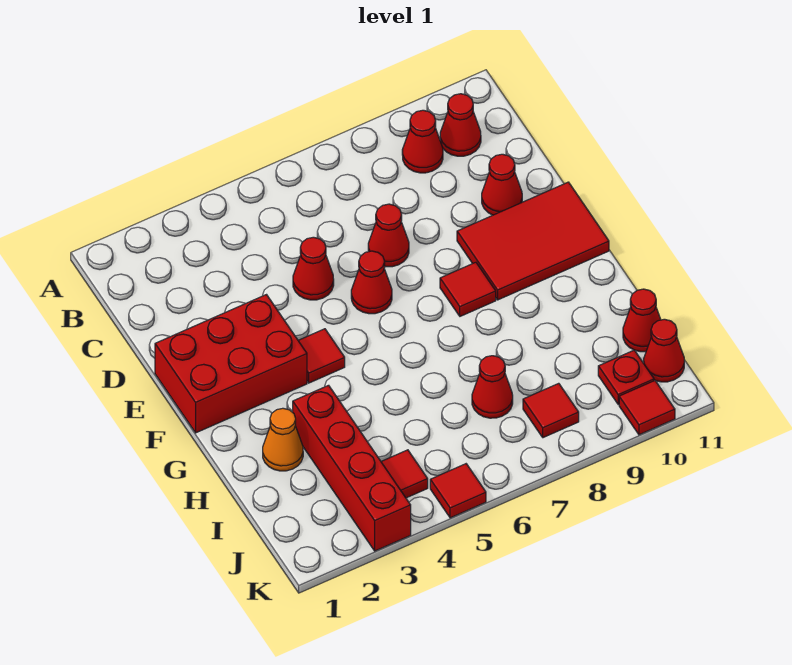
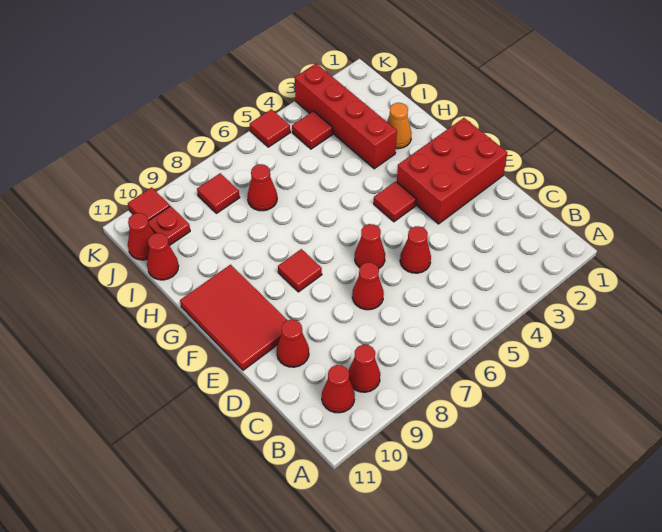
red tile E9:F11 level 1 -> red tile E10:G11 level 1

